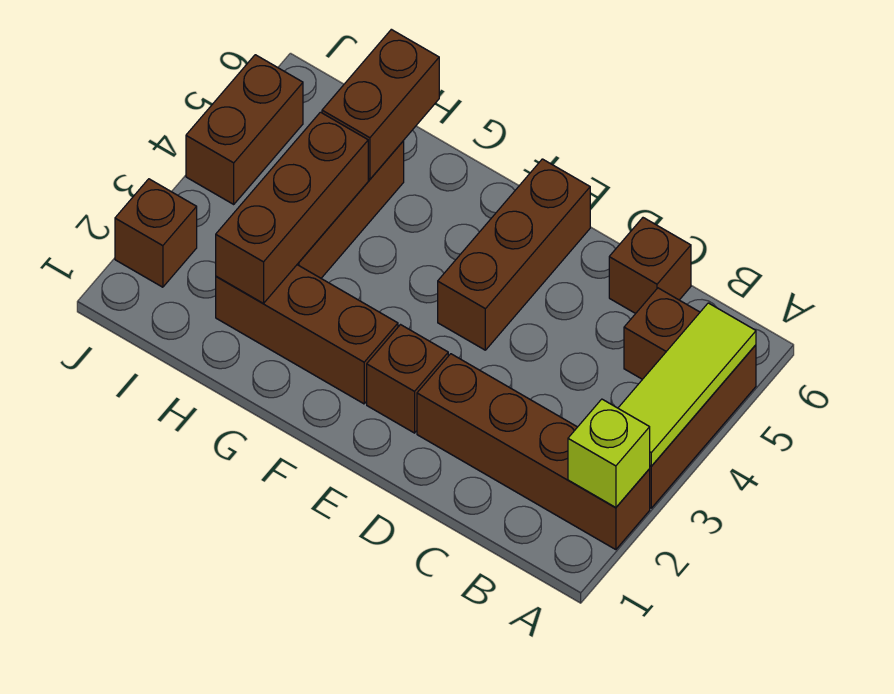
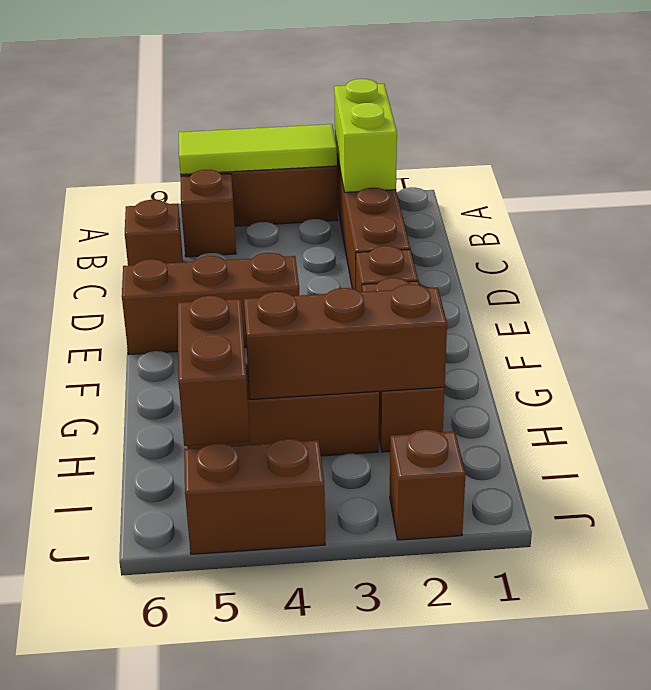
lime brick A2 level 2 -> lime brick A2:B2 level 2
brown brick H5:H6 level 2 -> brown brick H5:I5 level 2

